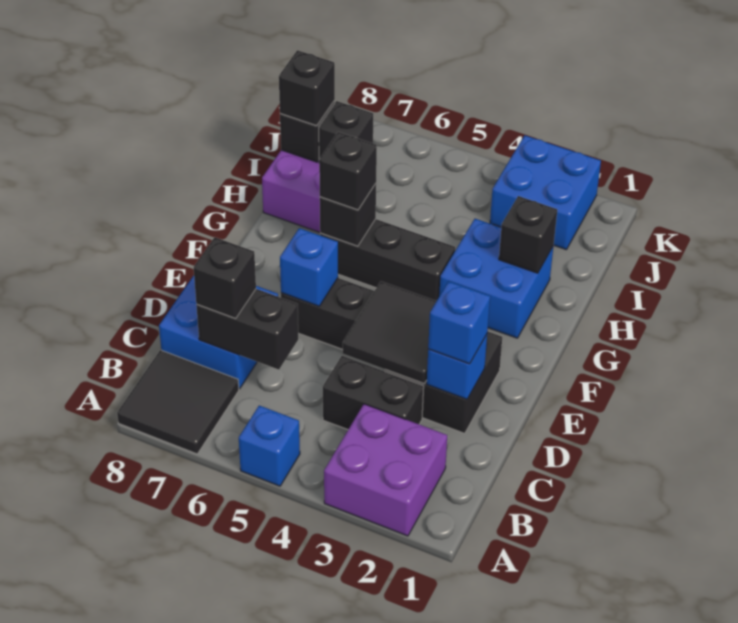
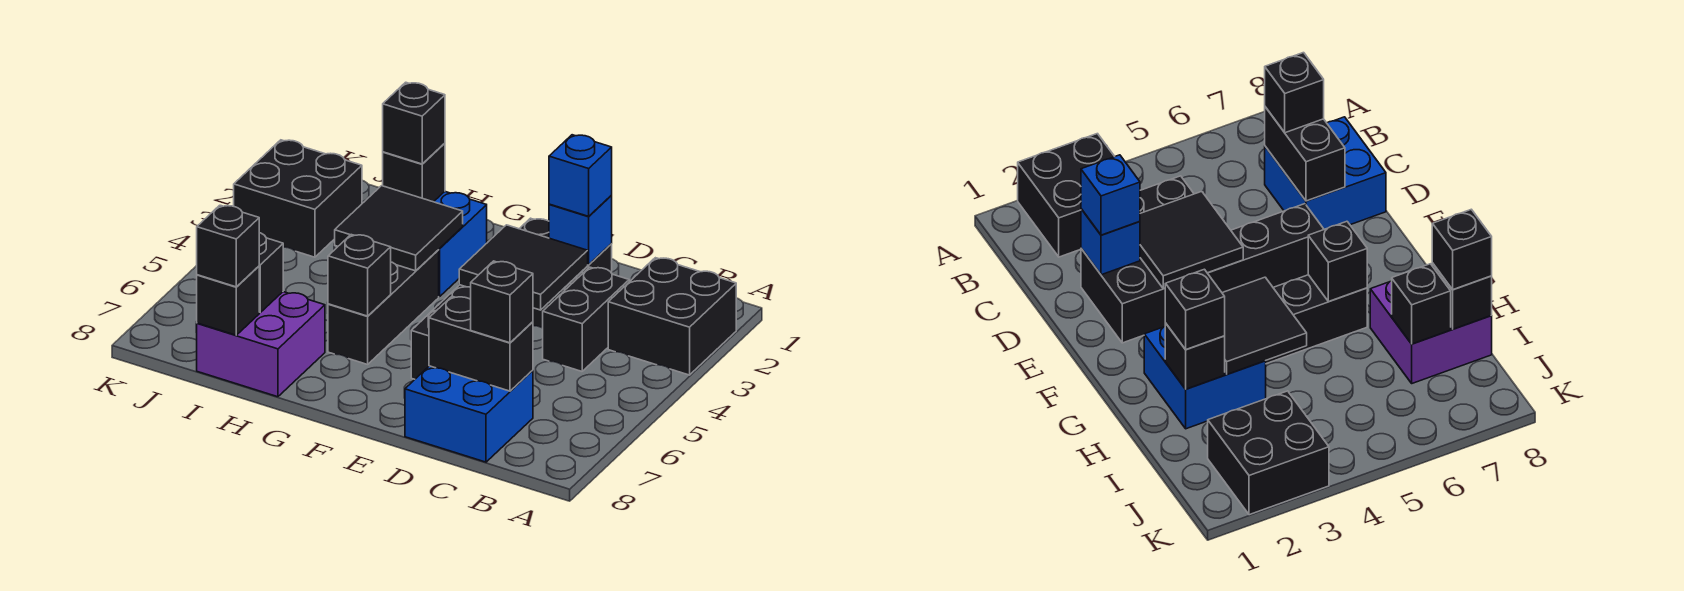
purple brick A2:B3 level 1 -> black brick A2:B3 level 1
blue brick A5 level 1 -> none
black tile A7:B8 level 1 -> black tile G3:H4 level 2
black brick C6:C7 level 2 -> black brick C7:D7 level 2
blue brick E6 level 2 -> none
black brick G6 level 3 -> black brick H2 level 3
blue brick J2:K3 level 1 -> black brick J2:K3 level 1

